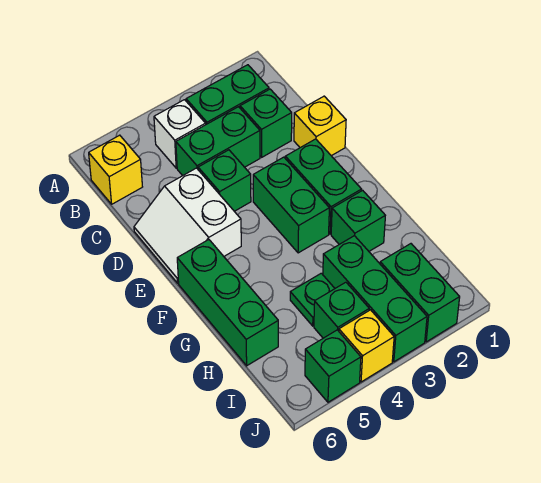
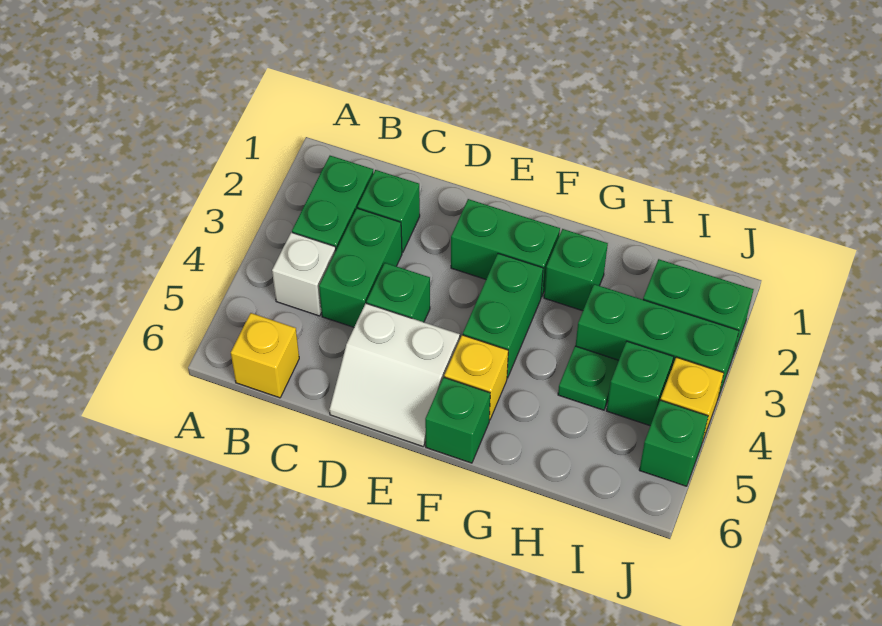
yellow brick D1 level 1 -> yellow brick F5 level 1
green brick E3:F3 level 1 -> green brick F3:F4 level 1
green brick F6:H6 level 1 -> green brick F6 level 1

